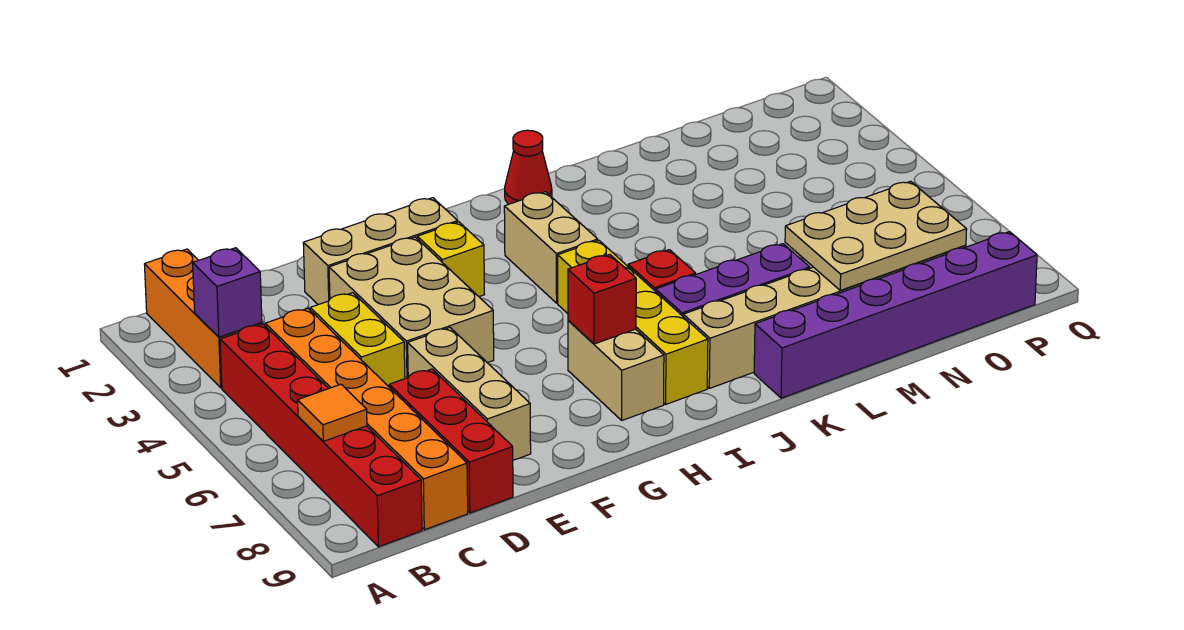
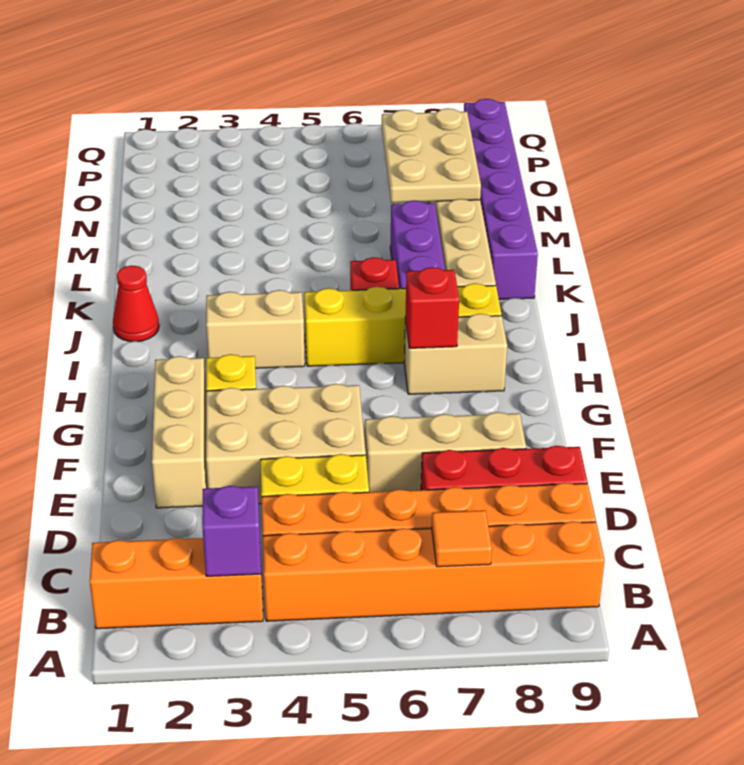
red brick B4:B9 level 1 -> orange brick B4:B9 level 1

